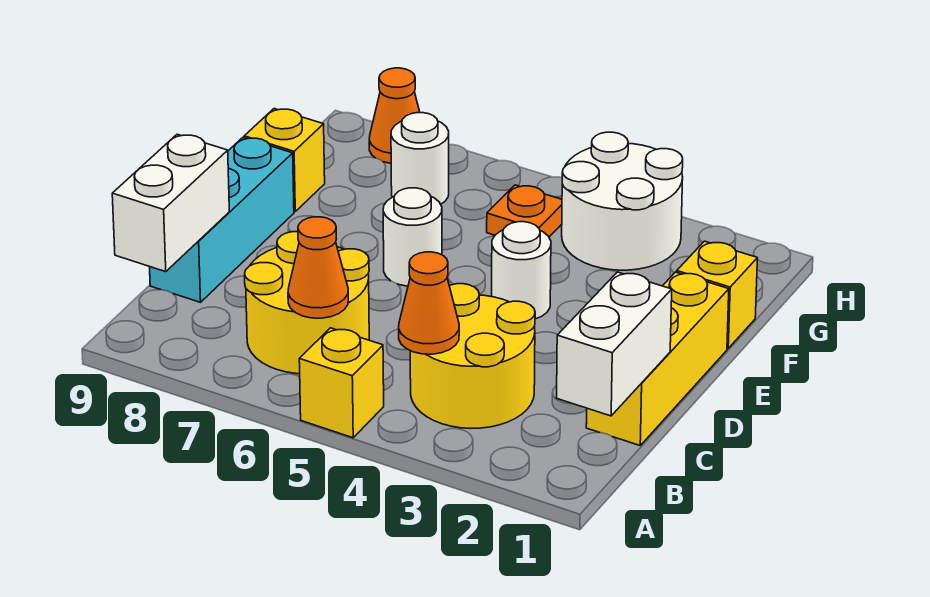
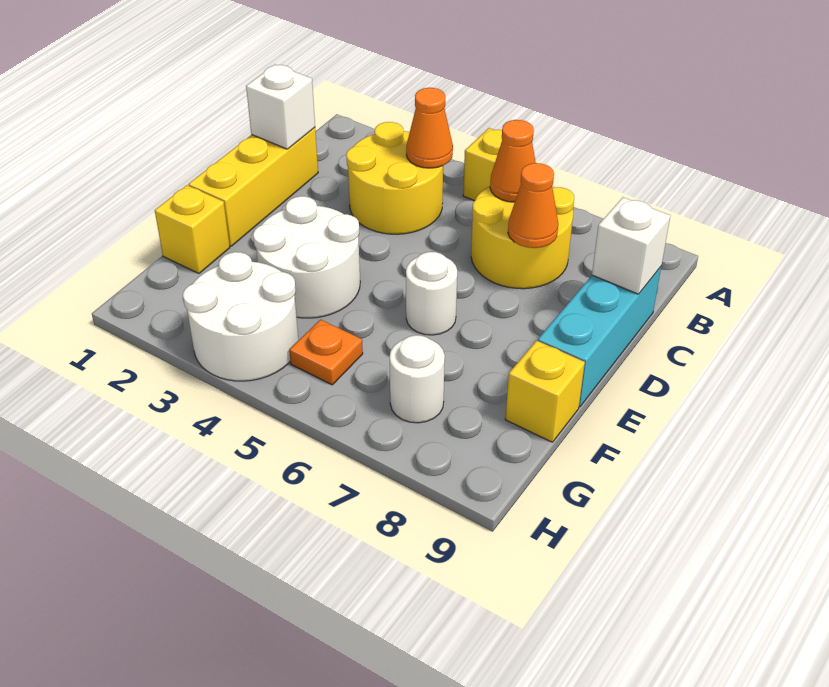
white brick B1:C1 level 2 -> white brick C1 level 2
white brick B9:C9 level 2 -> white brick C9 level 2
white round brick E4 level 1 -> white round brick E3:F4 level 1
orange cone H8 level 1 -> orange cone C7 level 2

